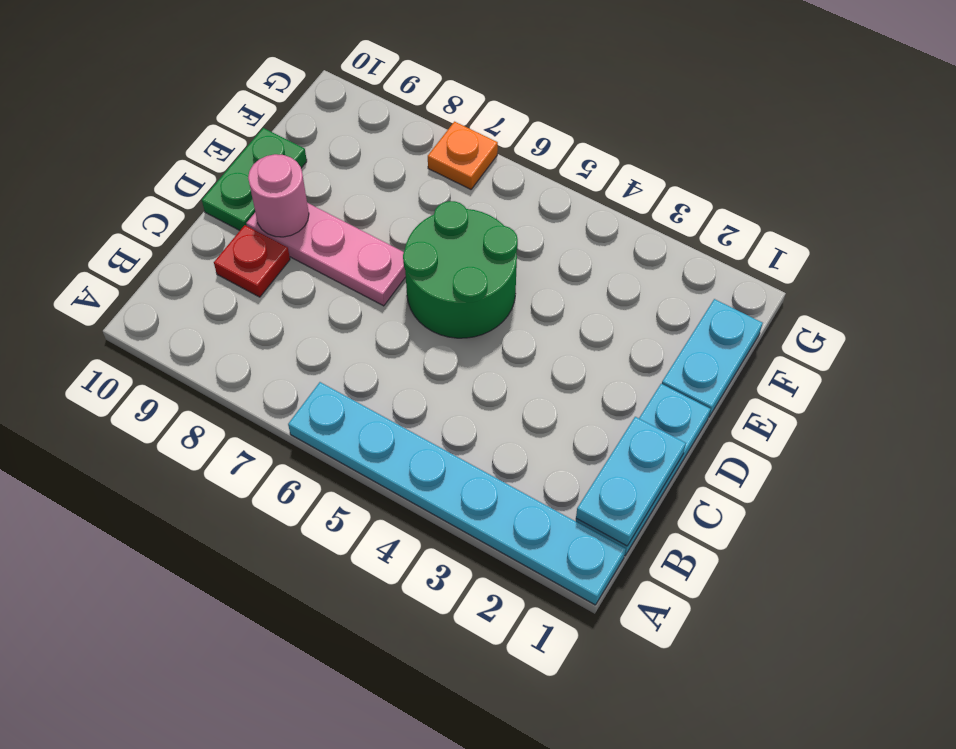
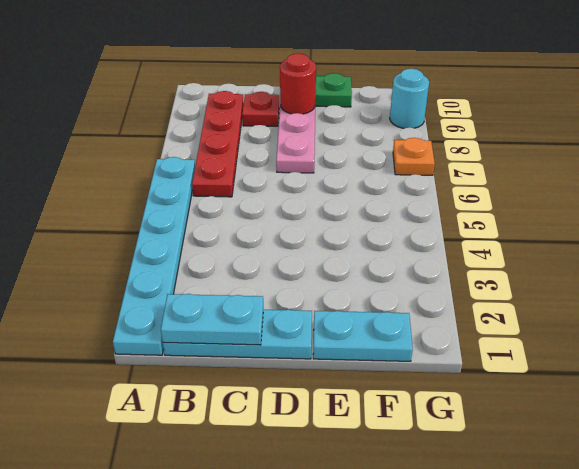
none -> red plate B6:B9 level 1
green round brick D5:E6 level 1 -> none
pink round brick D9 level 2 -> red round brick D9 level 2
none -> cyan round brick G9 level 1

